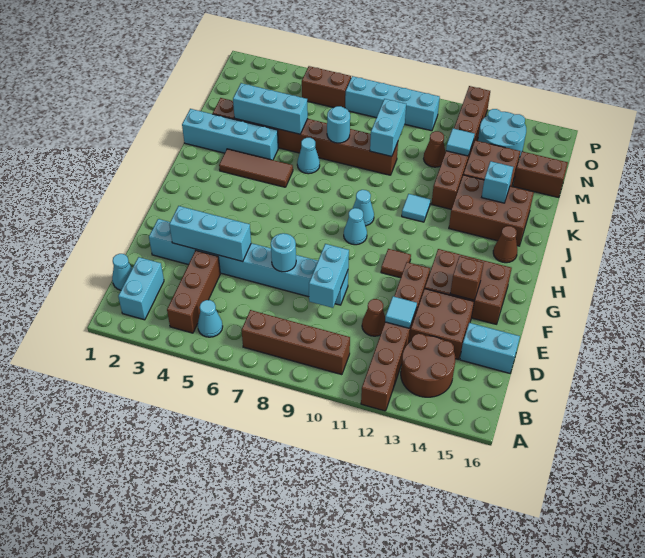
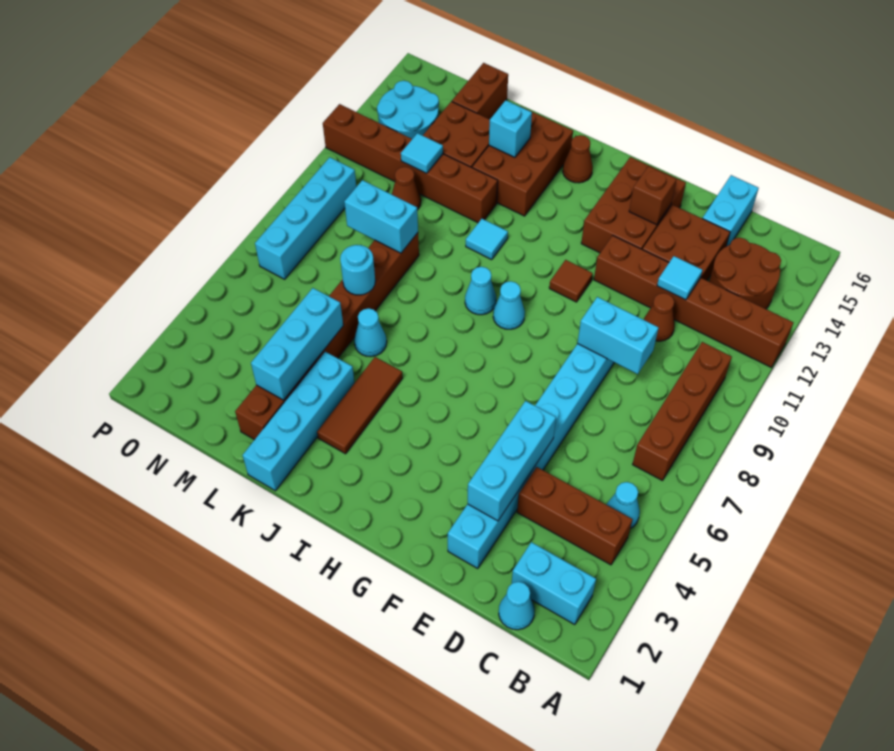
cyan round brick E7 level 2 -> none
brown brick O5:O6 level 1 -> none

